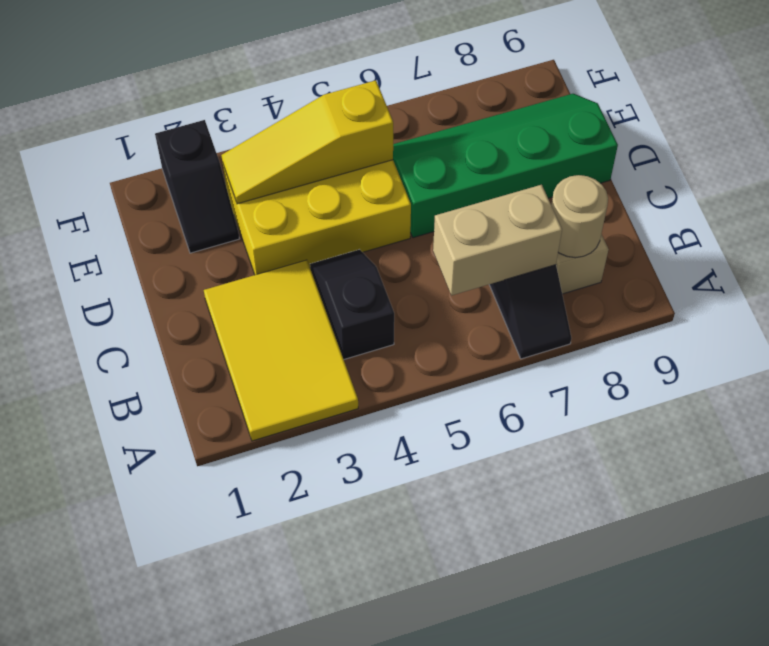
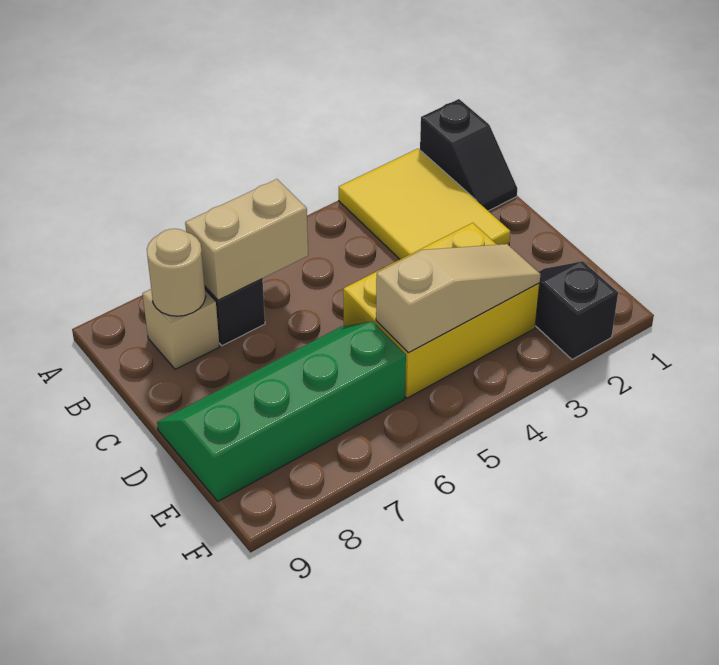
black slope B4:C4 level 1 top B -> black slope A1:B1 level 1 top A
green slope D6:E9 level 1 top D -> green slope D6:E9 level 1 top E
yellow slope E3:E5 level 2 top 5 -> tan slope E3:E5 level 2 top 5

